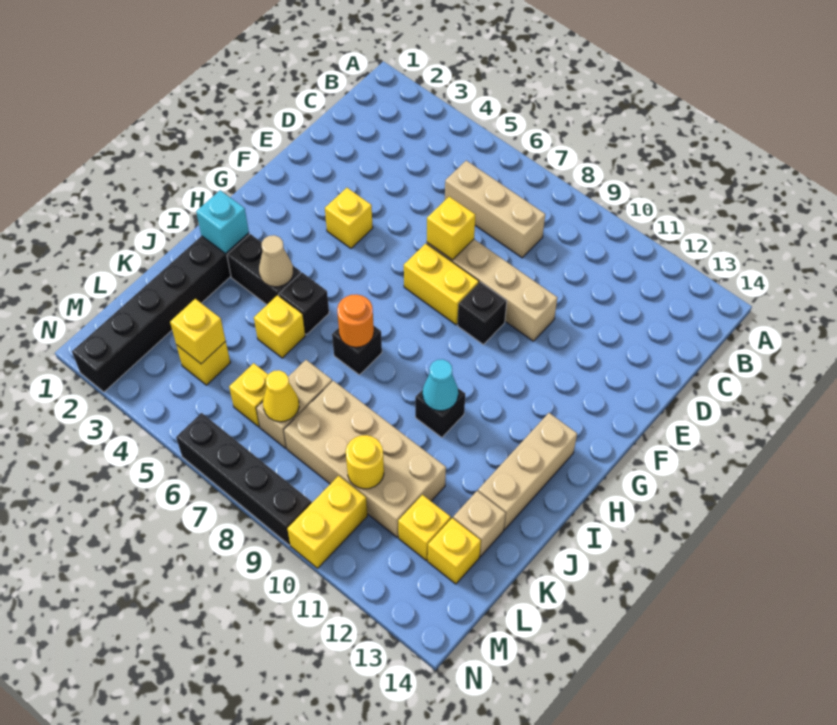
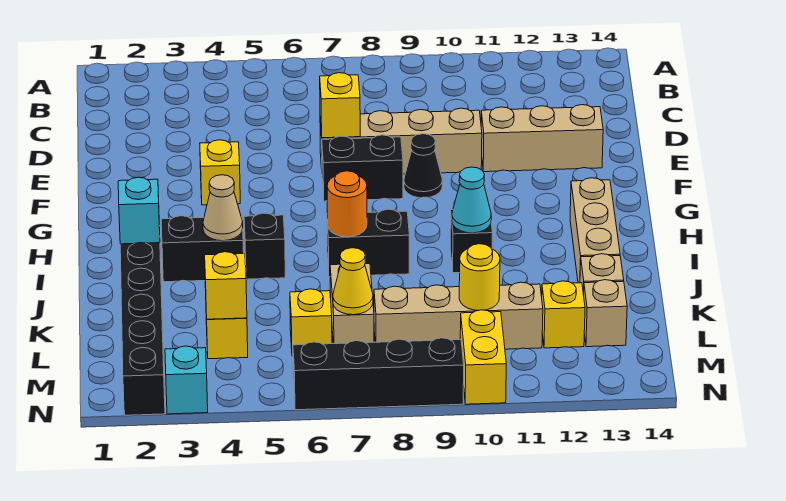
tan brick C6:C8 level 1 -> tan brick E11:E13 level 1
yellow brick F7:F8 level 1 -> black brick F7:F8 level 1
black brick F9 level 1 -> black cone F9 level 1
black brick I7 level 1 -> black brick I7:I8 level 1
yellow brick J5 level 1 -> none
tan brick K8:L11 level 1 -> tan brick L8:L11 level 1
yellow brick L13 level 1 -> tan brick L13 level 1
none -> cyan brick N3 level 1

